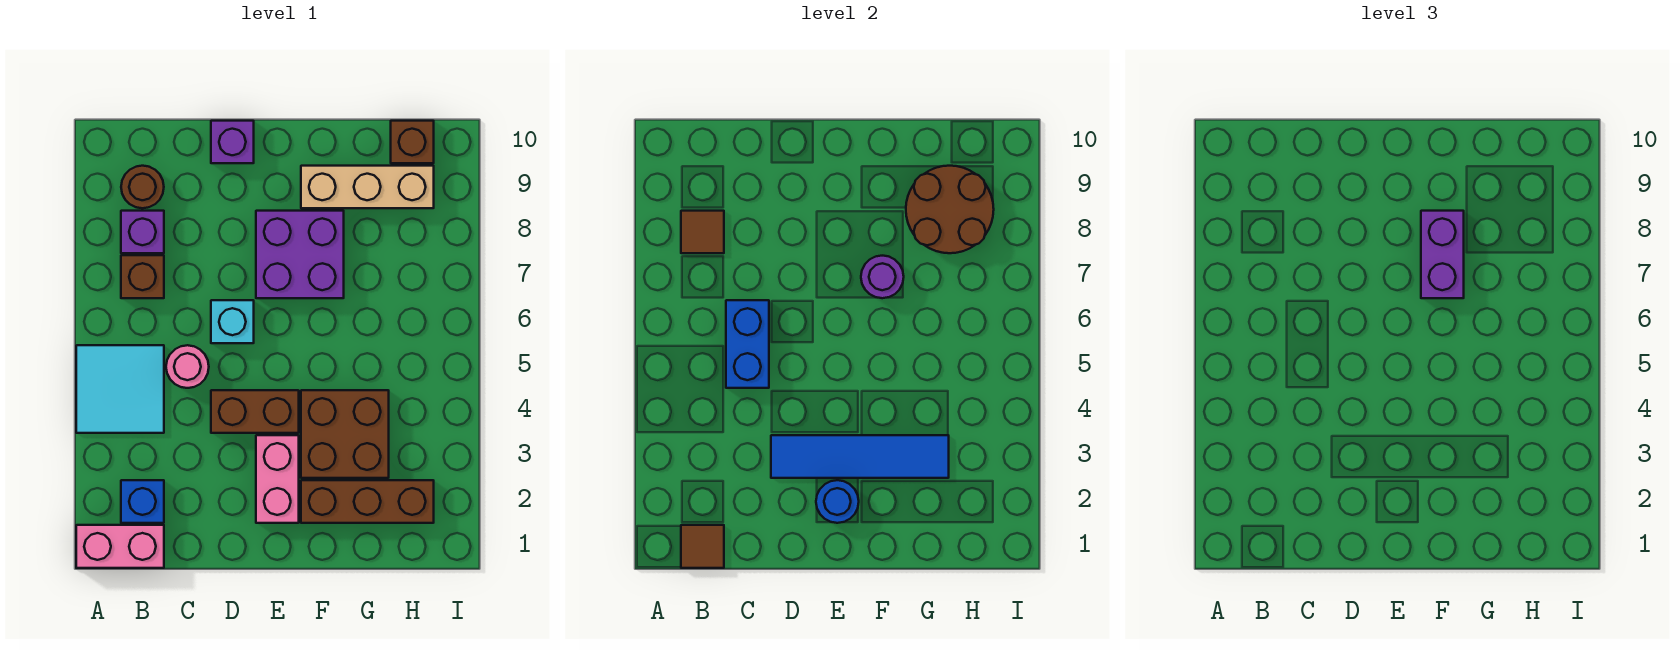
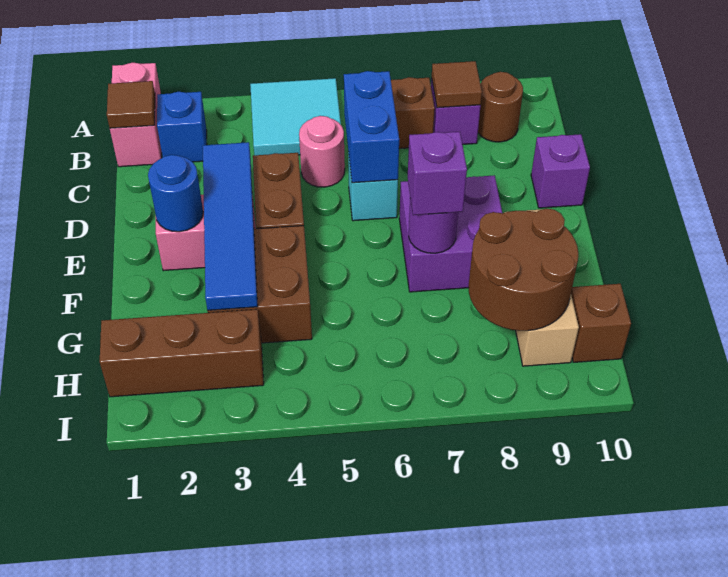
blue brick C5:C6 level 2 -> blue brick C6:D6 level 2
brown brick F2:H2 level 1 -> brown brick H1:H3 level 1
purple brick F7:F8 level 3 -> purple brick F7 level 3

